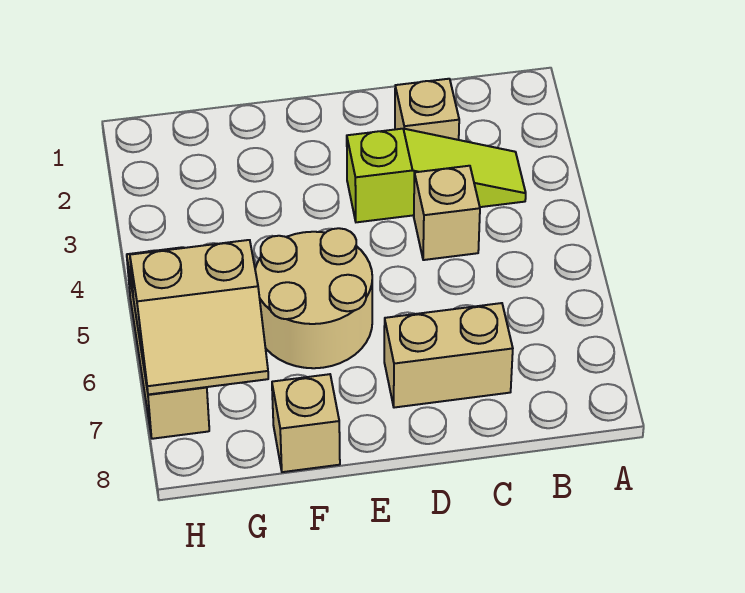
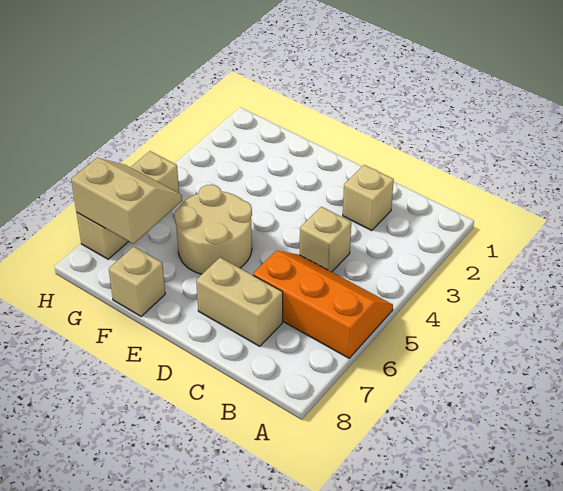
none -> orange slope A5:C6 level 1 top 6
lime slope B3:D3 level 1 top D -> none
tan slope G6:H7 level 2 top 6 -> tan slope G6:H7 level 2 top 7

